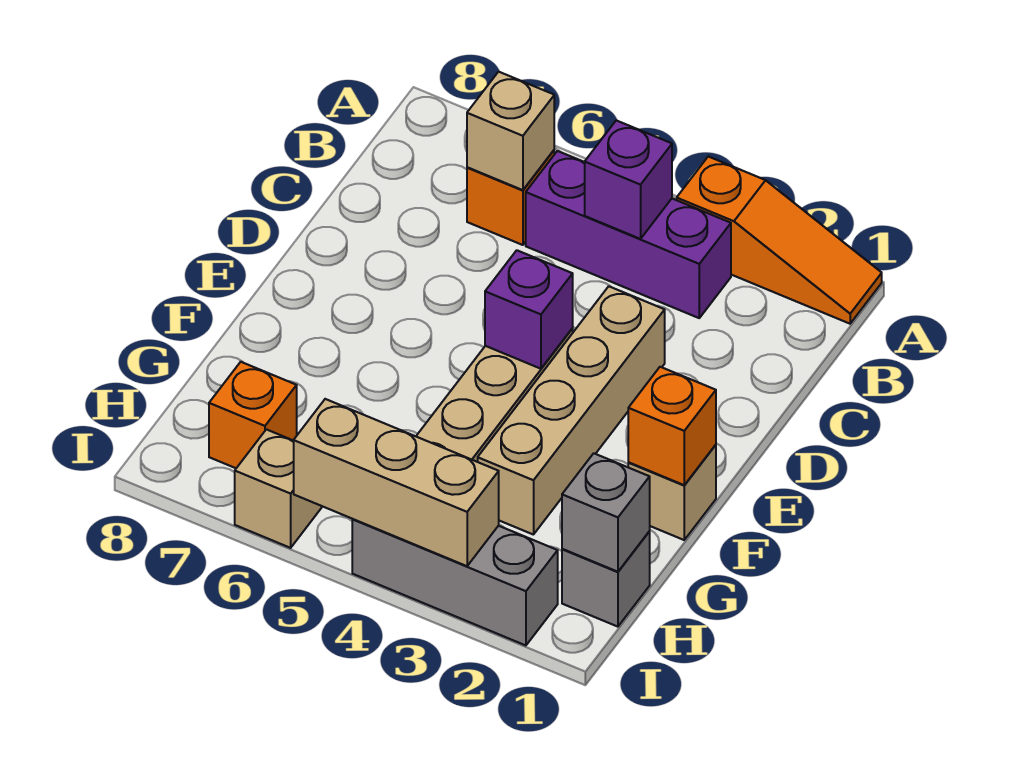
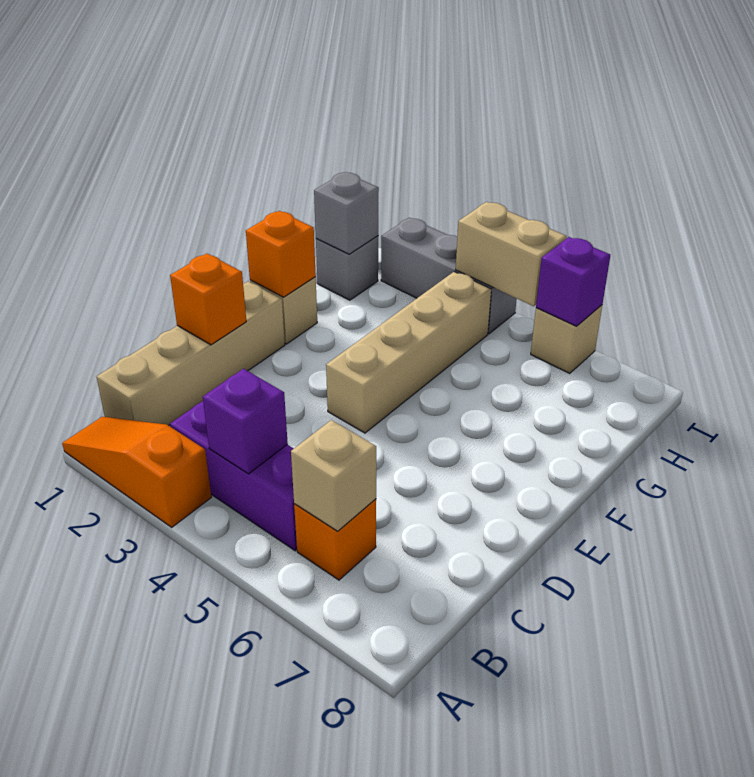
tan brick D3:G3 level 1 -> tan brick B1:E1 level 1
purple brick E4 level 2 -> purple brick I6 level 2
orange brick H7 level 1 -> orange brick D1 level 2
tan brick I3:I5 level 2 -> tan brick I4:I5 level 2

